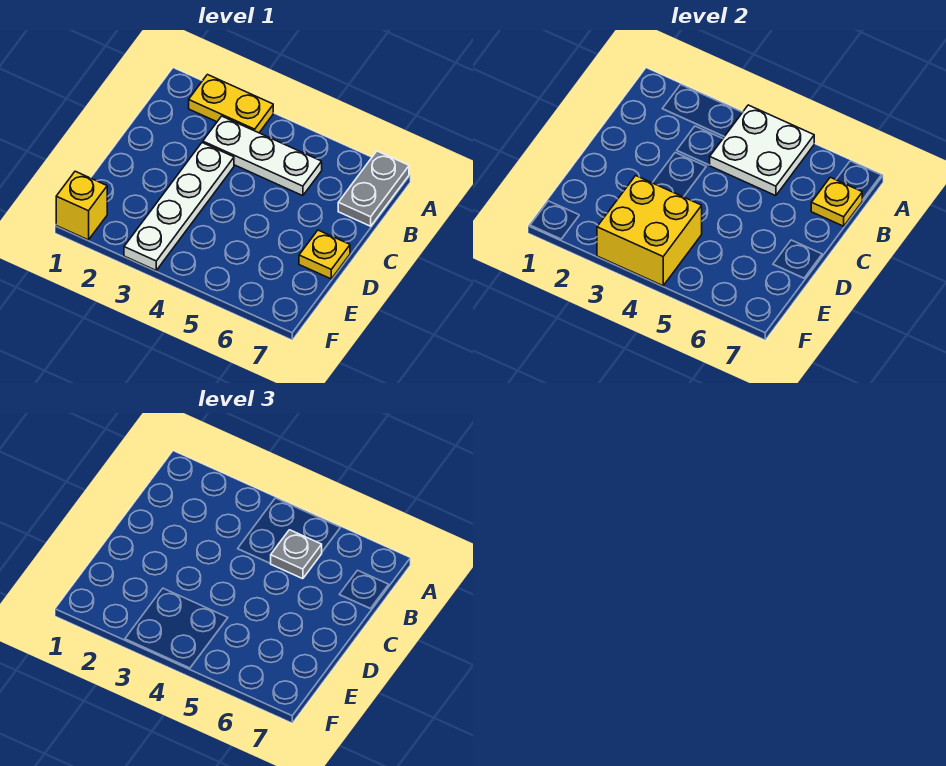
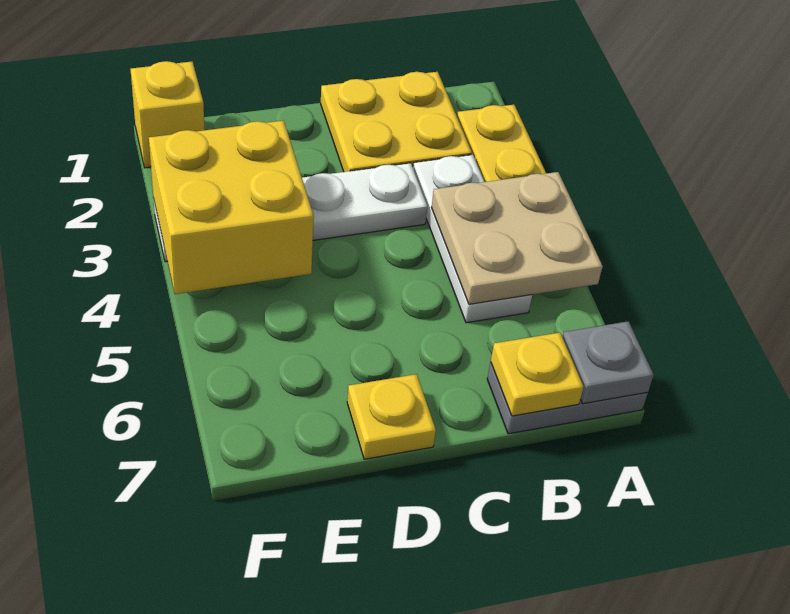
white plate A4:B5 level 2 -> tan plate A4:B5 level 2
none -> yellow plate B1:C2 level 1
grey plate B5 level 3 -> grey plate A7 level 2

